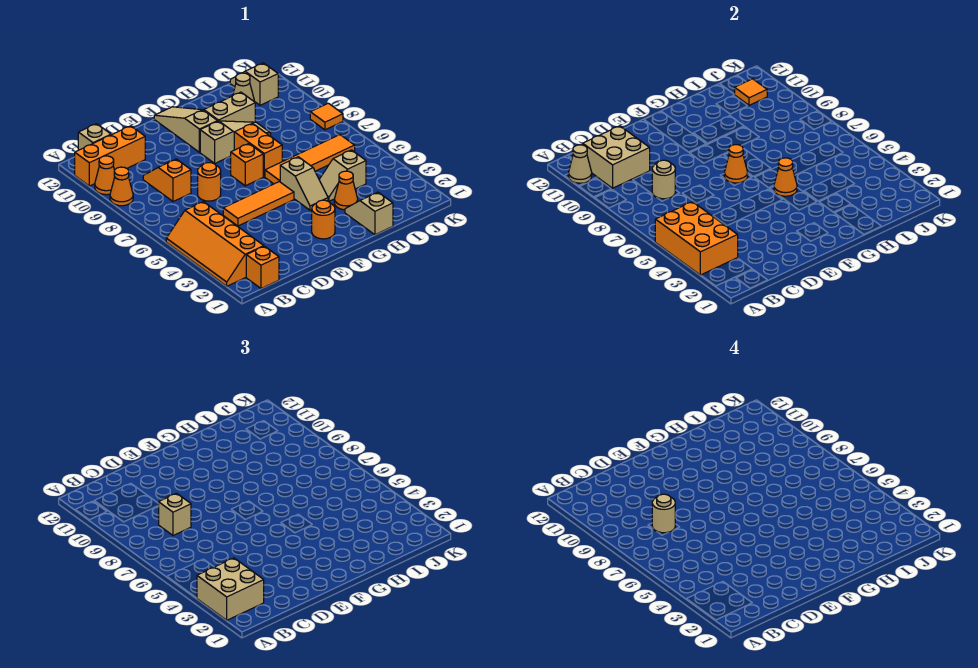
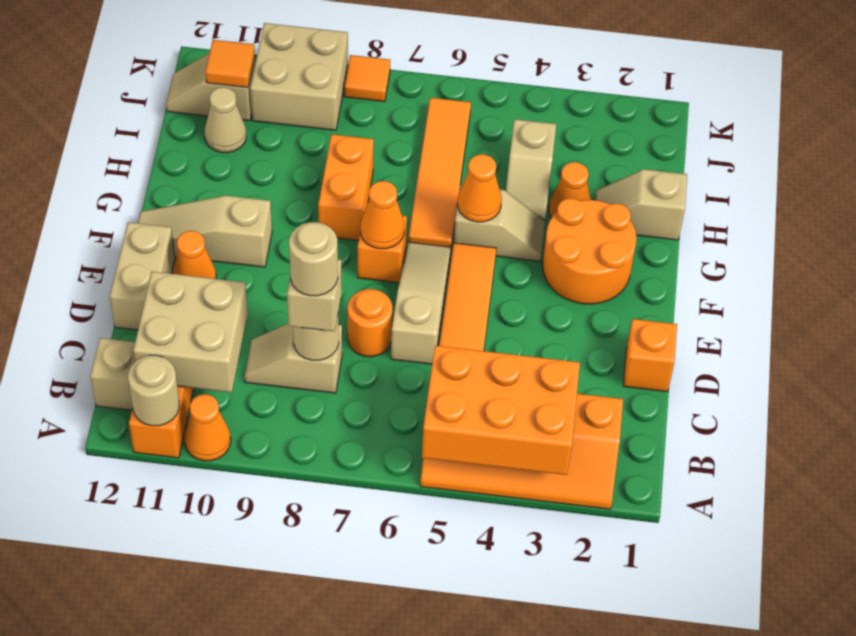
tan brick A2:B3 level 3 -> tan brick J9:K10 level 1
orange cone A9 level 1 -> orange cone E11 level 1
tan cone A11 level 2 -> tan round brick A11 level 2
orange brick B1 level 1 -> orange brick D1 level 1
orange slope C8:C9 level 1 top 8 -> tan slope C8:C9 level 1 top 8
orange round brick F2 level 1 -> orange round brick F2:G3 level 1
tan slope F9:H9 level 1 top F -> tan slope D6:F6 level 1 top D
orange brick G7:G8 level 1 -> orange brick G8:H8 level 1
tan brick G10:H10 level 1 -> tan brick D12:E12 level 1

